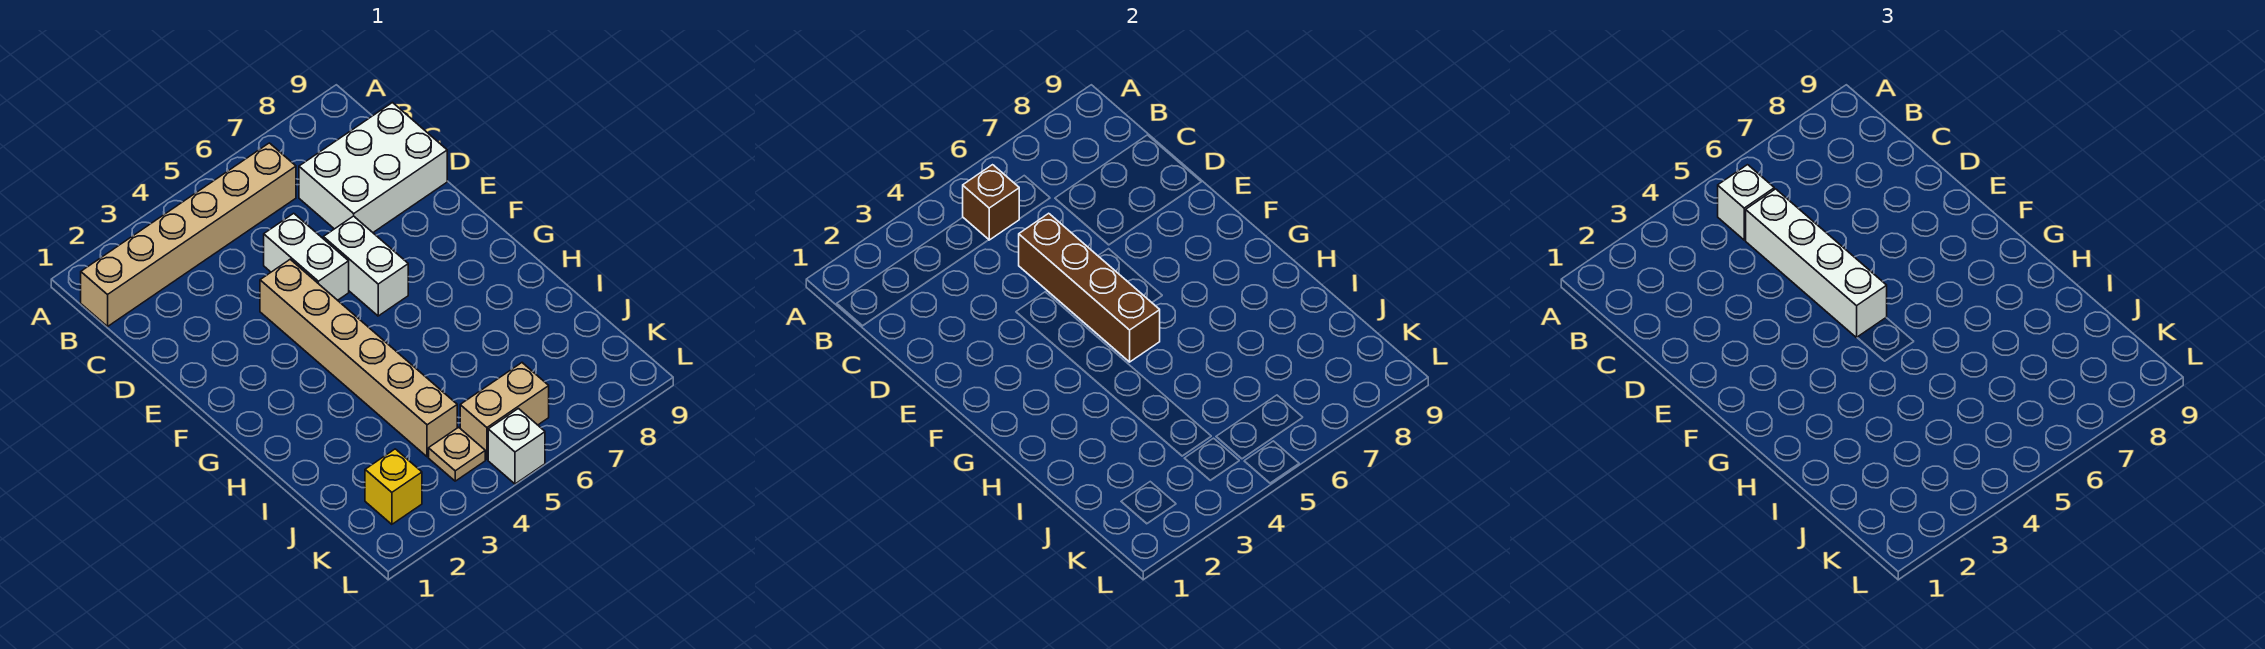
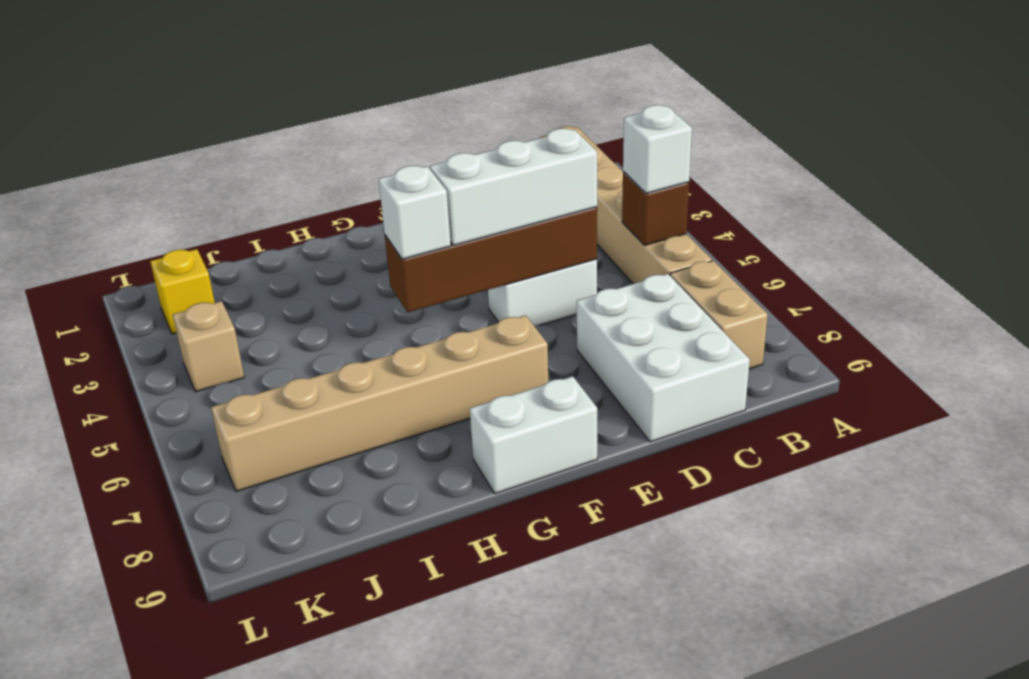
white brick C5:F5 level 3 -> white brick D5:F5 level 3
tan brick E4:J4 level 1 -> tan brick F7:K7 level 1
white brick E6:F6 level 1 -> white brick F9:G9 level 1
tan plate K4 level 1 -> tan brick K4 level 1
tan brick K5:K6 level 1 -> tan brick B7:B8 level 1
white brick L5 level 1 -> white brick G5 level 3

